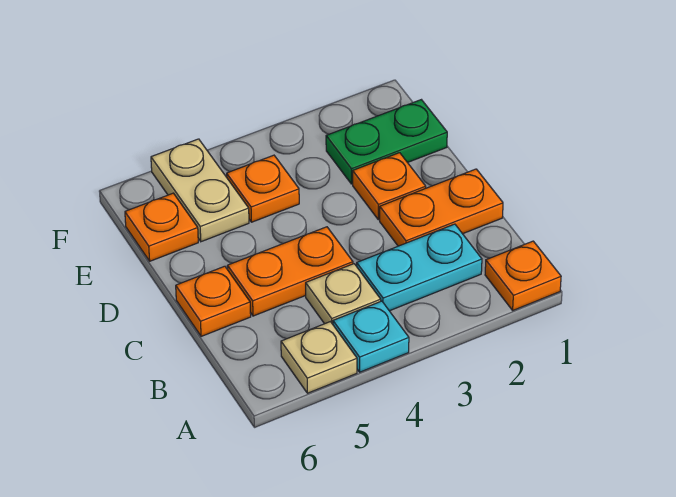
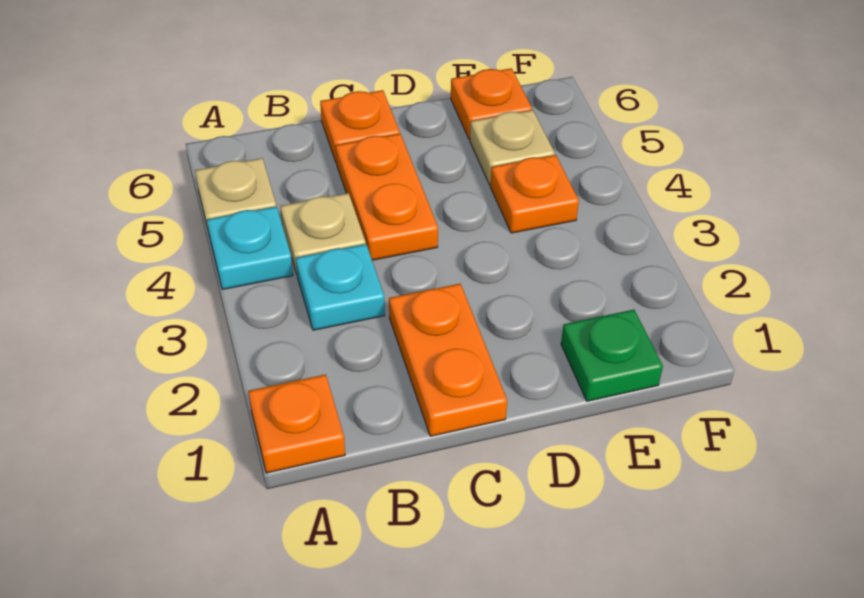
cyan plate B2:B3 level 1 -> cyan plate B3 level 1
orange plate D2 level 1 -> none
green plate E1:E2 level 1 -> green plate E1 level 1
tan plate E5:F5 level 1 -> tan plate E5 level 1

